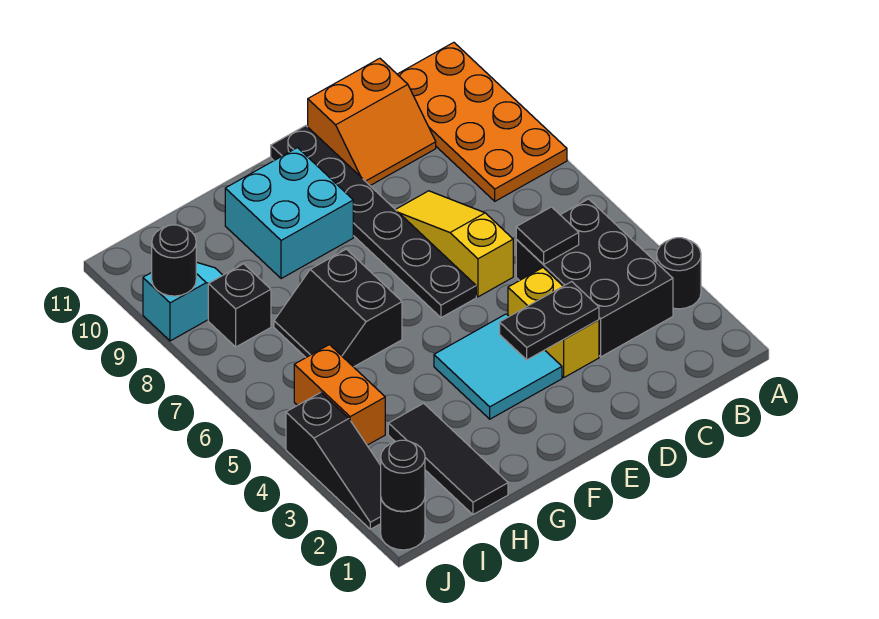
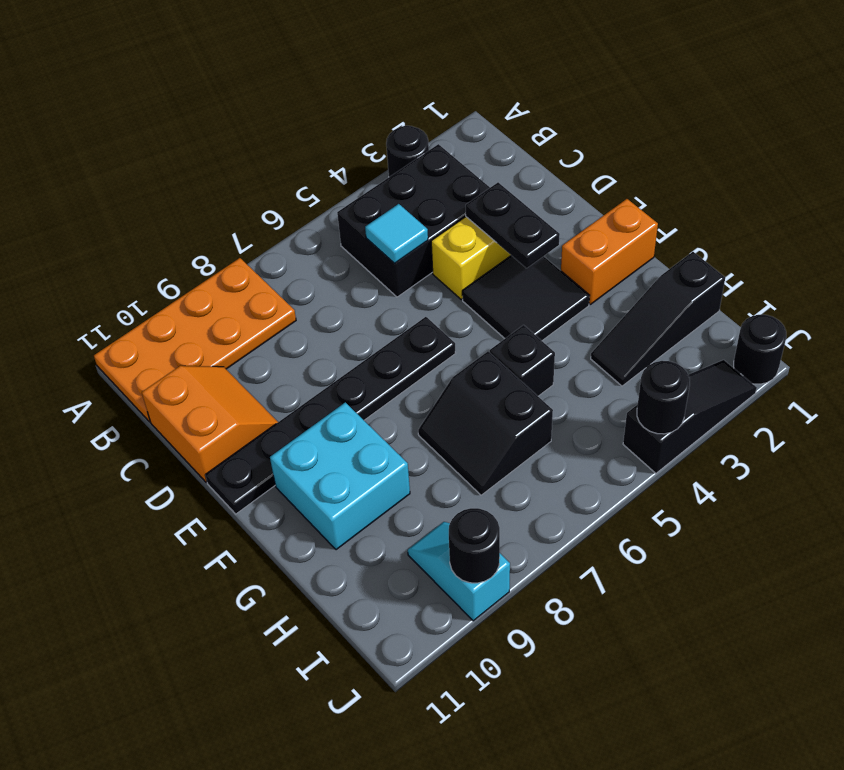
black tile C5 level 2 -> cyan tile C5 level 2
yellow slope D6:D8 level 1 top 6 -> none
cyan tile E3:F4 level 1 -> black tile E3:F4 level 1
black slope G6:H7 level 1 top G -> black slope G6:H7 level 1 top 6
black tile H1:H3 level 1 -> black slope H1:H3 level 1 top 1
orange brick I4:I5 level 1 -> orange brick F1:F2 level 1
black brick I8 level 1 -> black brick G5 level 1
black round brick J1 level 2 -> black round brick J4 level 2

